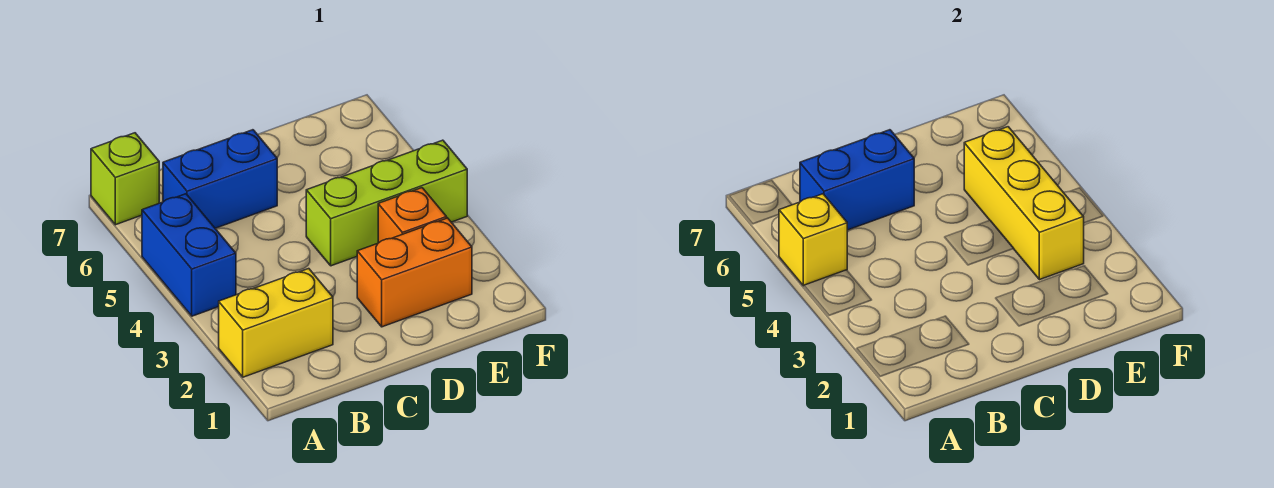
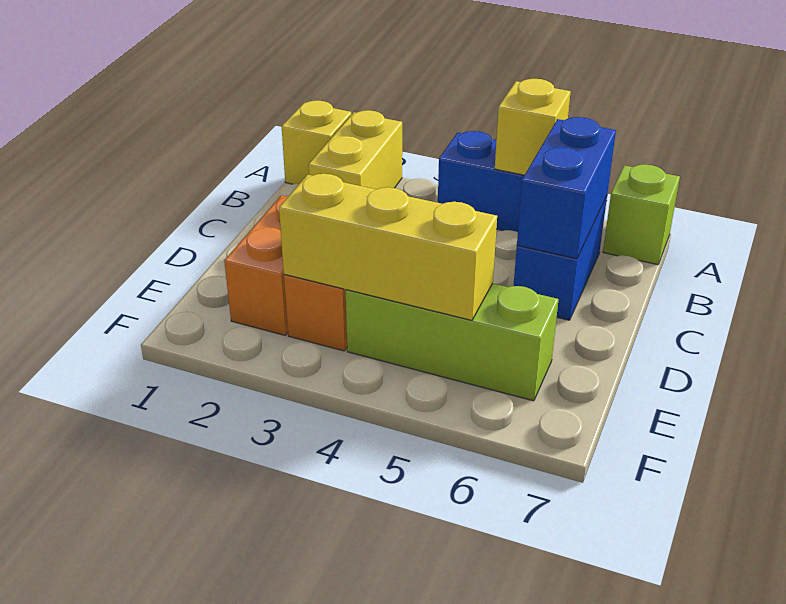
none -> yellow brick A1 level 1
lime brick D4:F4 level 1 -> lime brick E4:E6 level 1

